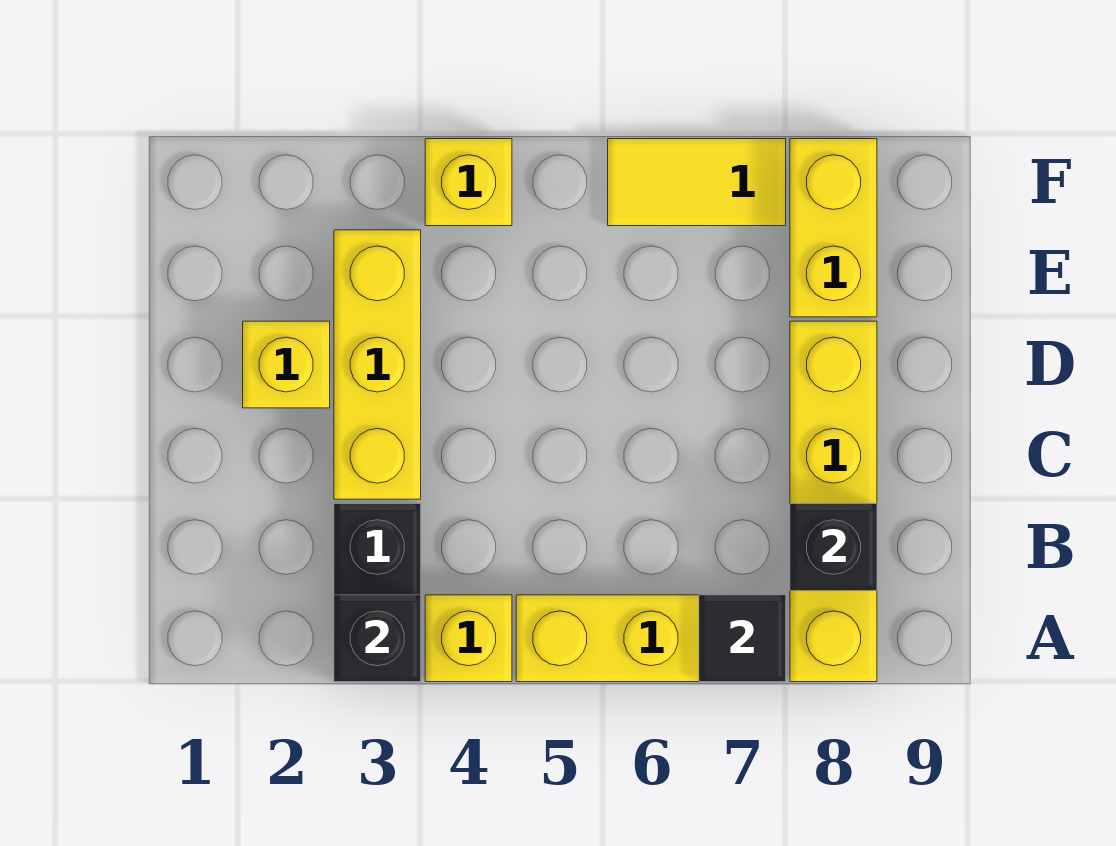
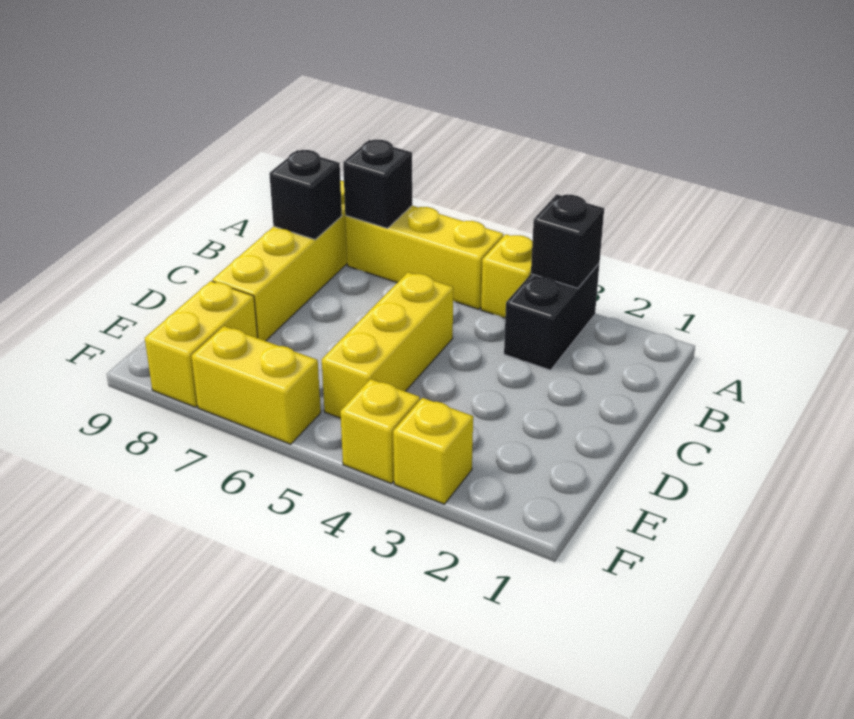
black tile A7 level 2 -> black brick A7 level 2
yellow brick C3:E3 level 1 -> yellow brick C5:E5 level 1
yellow brick D2 level 1 -> yellow brick F3 level 1
yellow tile F6:F7 level 1 -> yellow brick F6:F7 level 1

